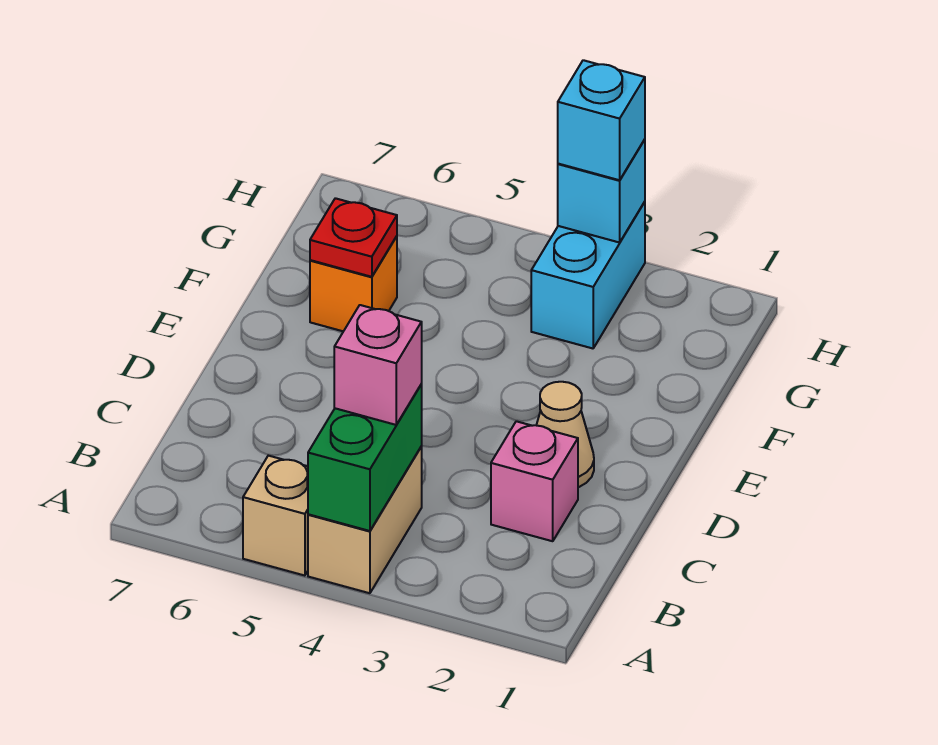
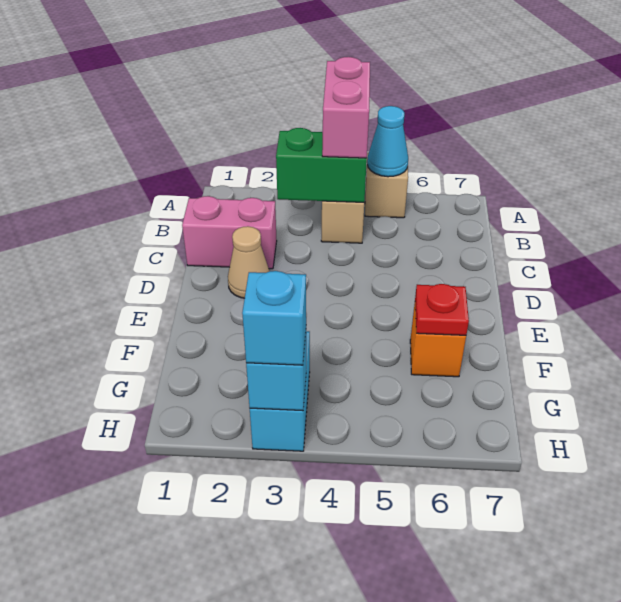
green brick A4:B4 level 2 -> green brick B3:B4 level 2
none -> cyan cone A5 level 2
pink brick B4 level 3 -> pink brick A4:B4 level 3
pink brick C2 level 1 -> pink brick C1:C2 level 1

